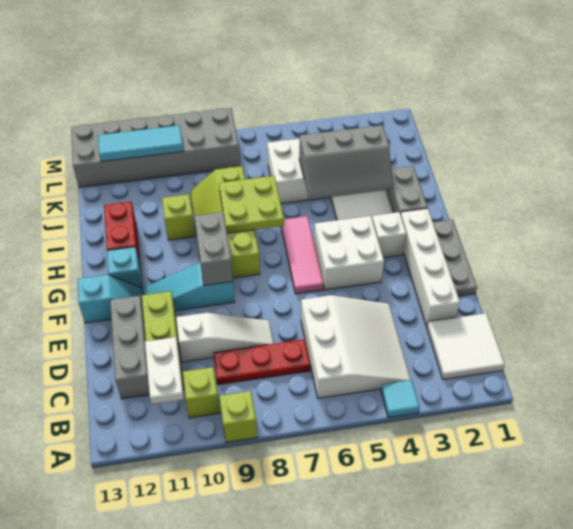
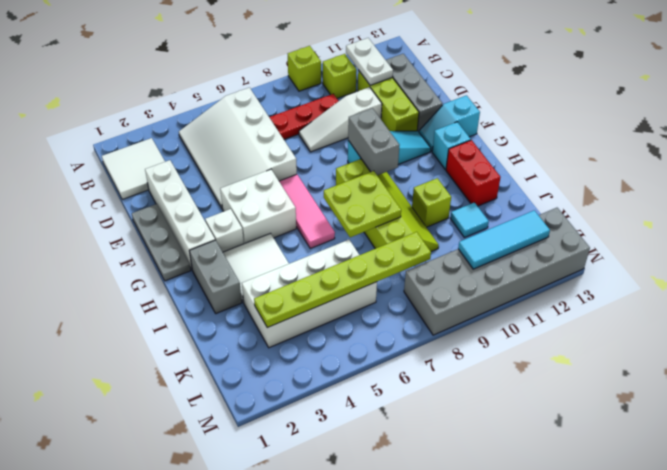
cyan tile A4 level 1 -> cyan tile J11 level 1
white slope B4:D6 level 1 top 6 -> white slope B4:E6 level 1 top 6
grey slope I3:J5 level 2 top J -> none
none -> lime plate K3:K8 level 2

